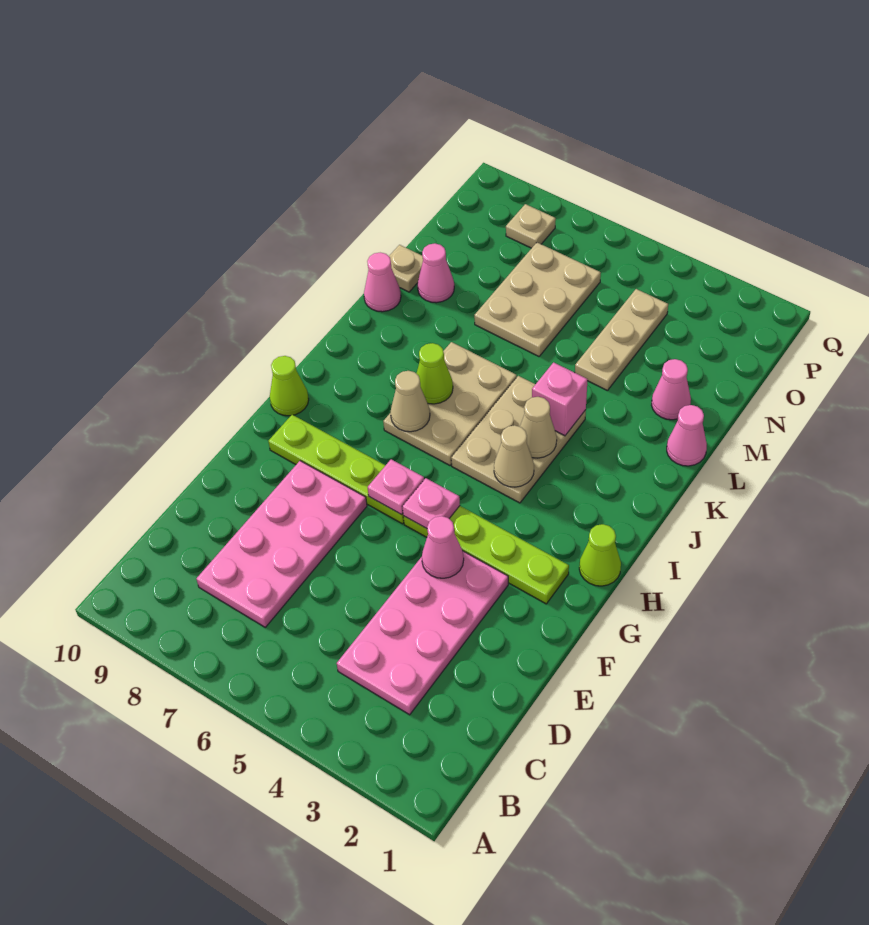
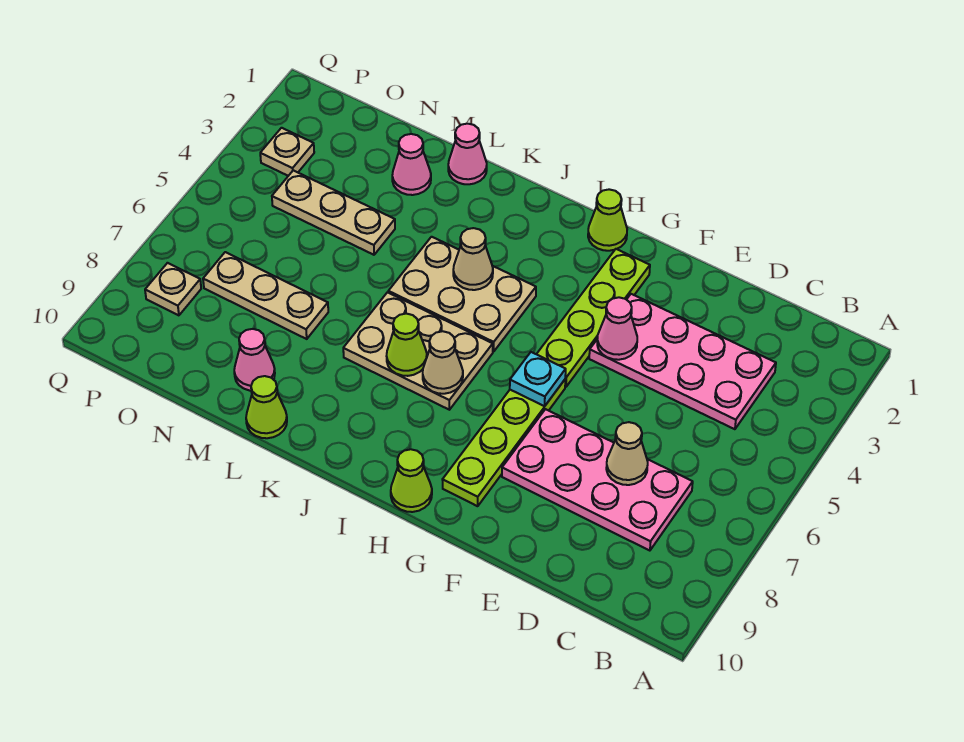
pink plate G5 level 2 -> none
pink plate G6 level 2 -> cyan plate G6 level 2
tan cone I4 level 2 -> tan cone D7 level 2
pink brick K4 level 2 -> none
pink cone L10 level 1 -> lime cone L10 level 1
tan plate M6:O7 level 1 -> tan plate M7:O7 level 1
tan plate M10 level 1 -> tan plate P3 level 1

